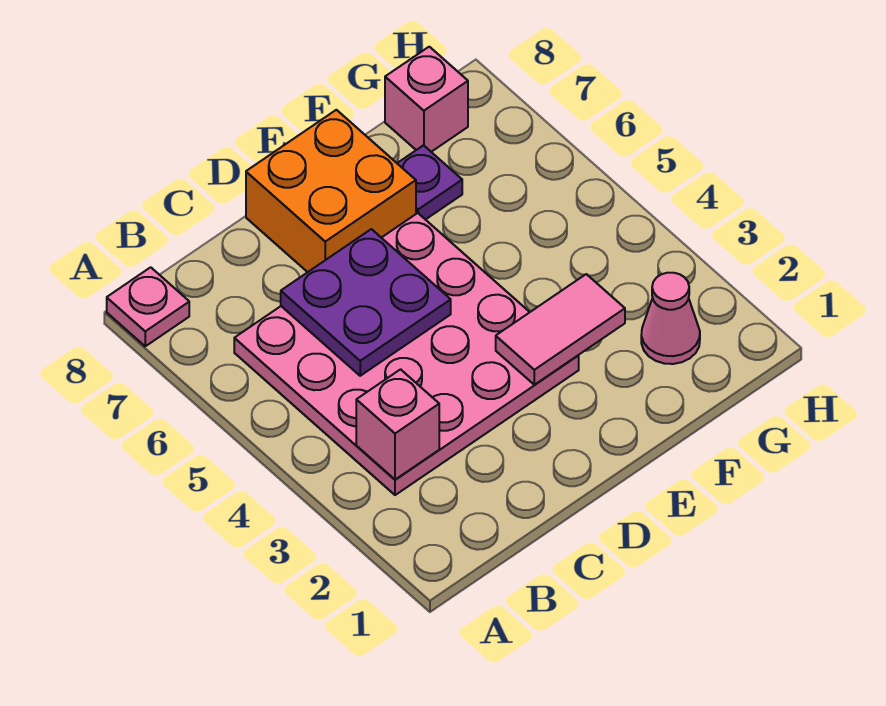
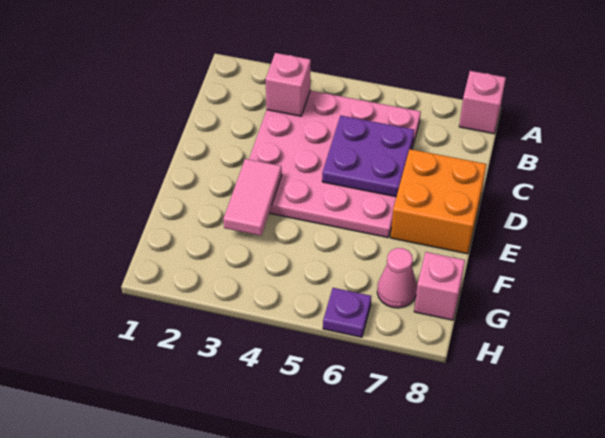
pink plate A8 level 1 -> pink brick A8 level 1
purple plate F7 level 1 -> purple plate H6 level 1
pink cone G2 level 1 -> pink cone G7 level 1

